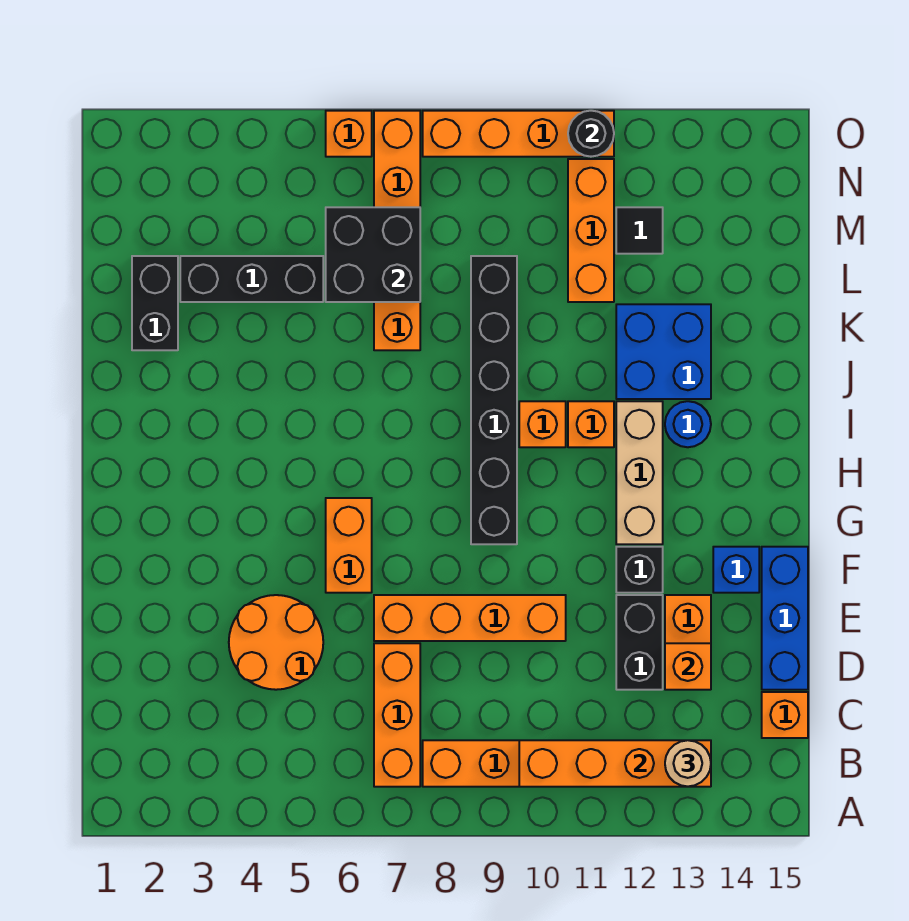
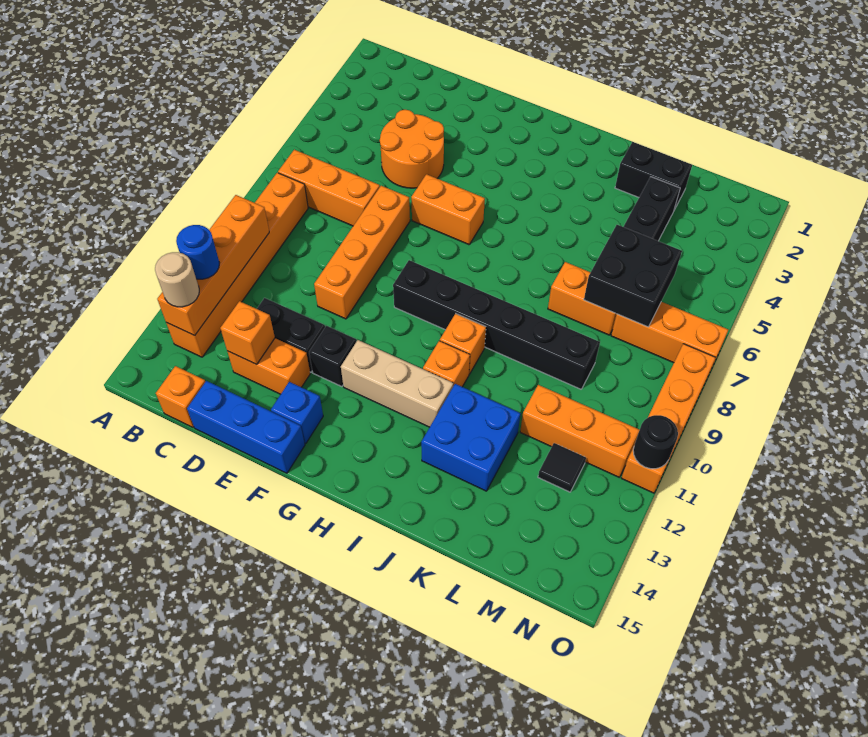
blue round brick I13 level 1 -> blue round brick B12 level 3
orange brick O6 level 1 -> none

